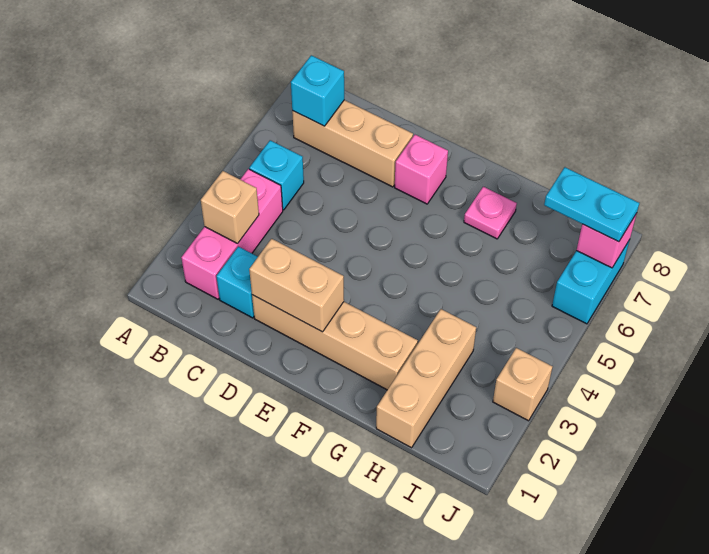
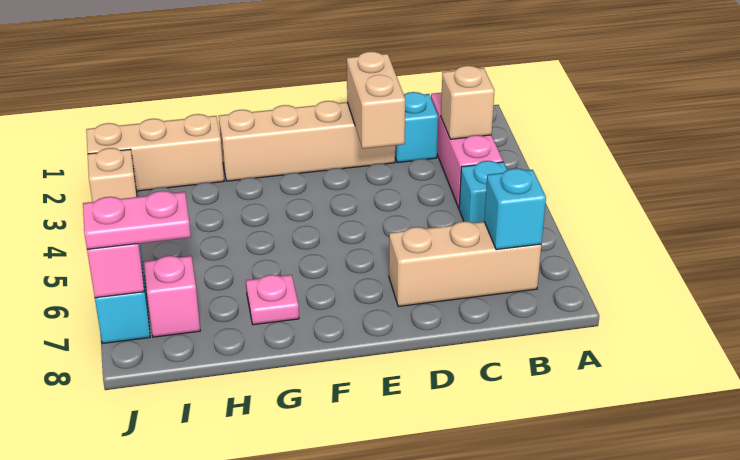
tan brick D2:E2 level 2 -> tan brick D2:D3 level 2
pink brick E7 level 1 -> pink brick I7 level 1
tan brick H1:H3 level 1 -> tan brick H2:J2 level 1
cyan plate I7:J7 level 3 -> pink plate I7:J7 level 3

